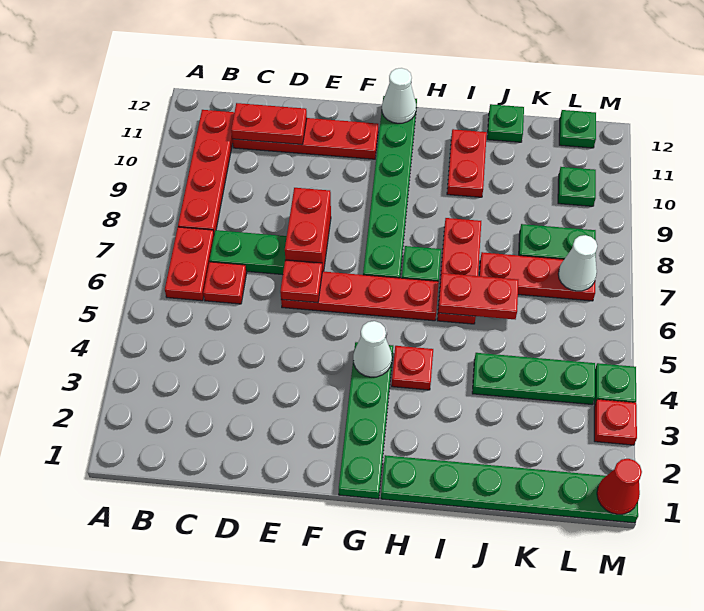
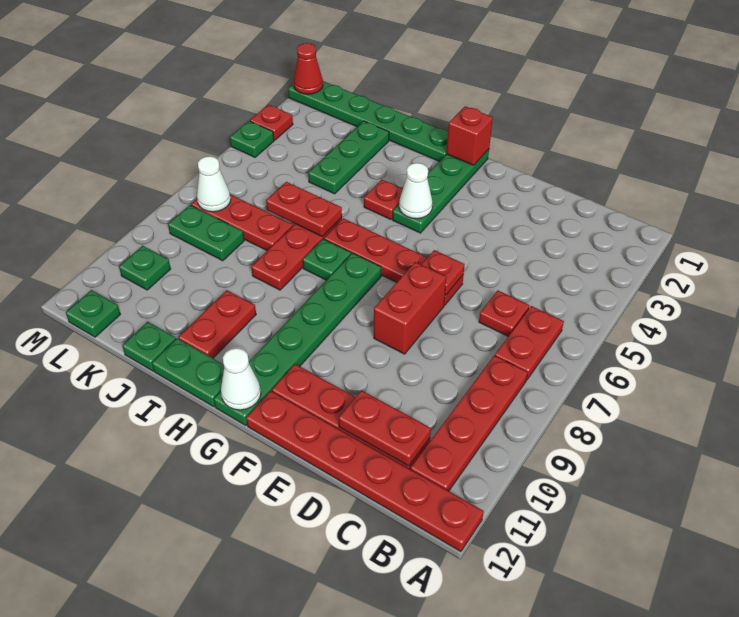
none -> red plate A12:F12 level 1
green plate C7:D7 level 1 -> green plate H12:I12 level 1
none -> red brick G1 level 2
green plate J4:L4 level 1 -> green plate J2:J4 level 1

